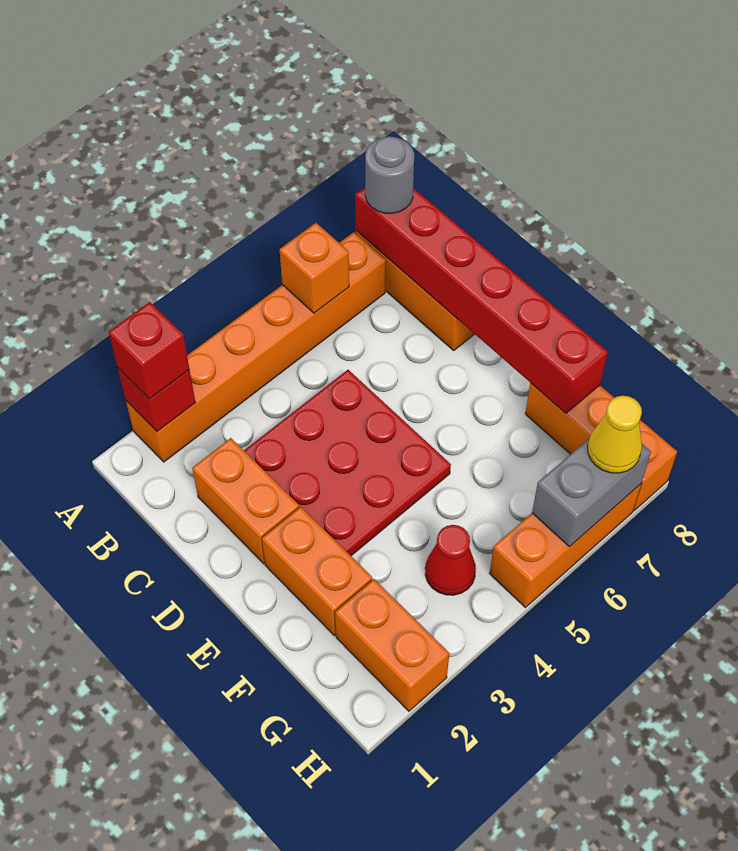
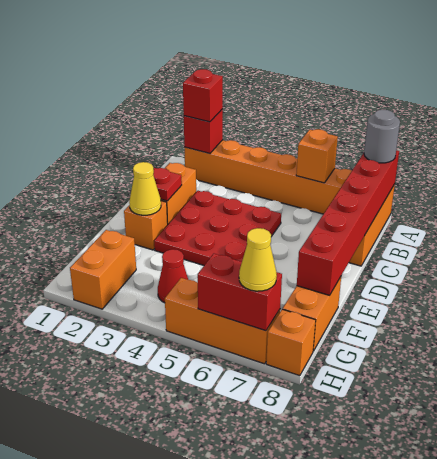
none -> red plate D2 level 2
orange brick E2:F2 level 1 -> orange brick E2 level 1
none -> yellow cone E2 level 2
grey brick H6:H7 level 2 -> red brick H6:H7 level 2

